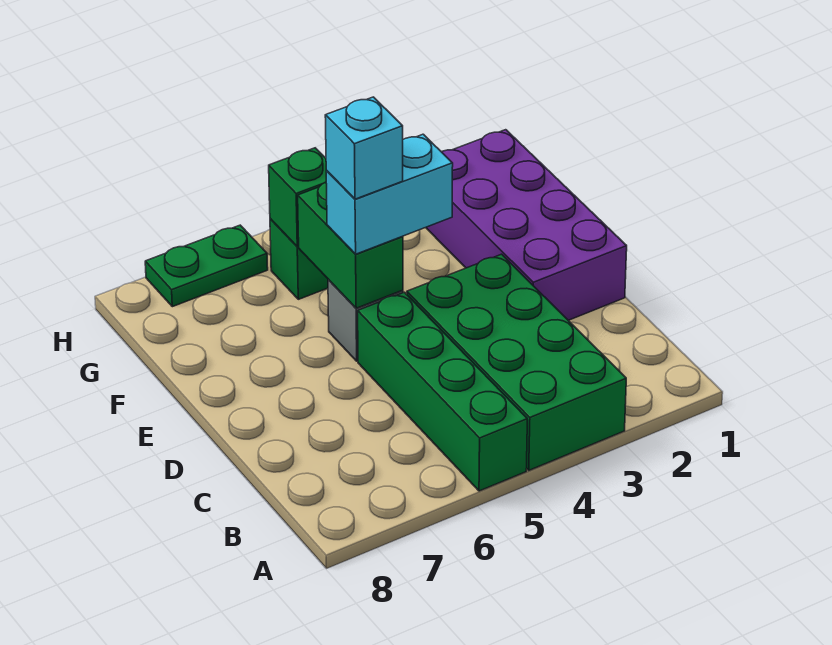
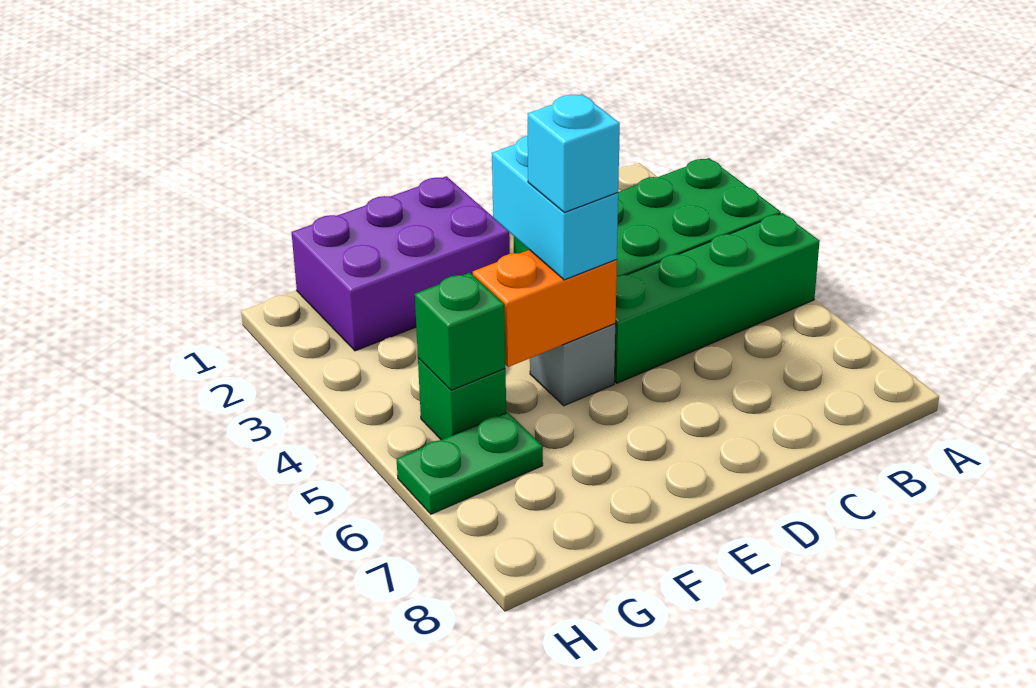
purple brick D1:G2 level 1 -> purple brick E1:G2 level 1
green brick E5:F5 level 2 -> orange brick E5:F5 level 2
green plate H6:H7 level 1 -> green plate G6:H6 level 1

